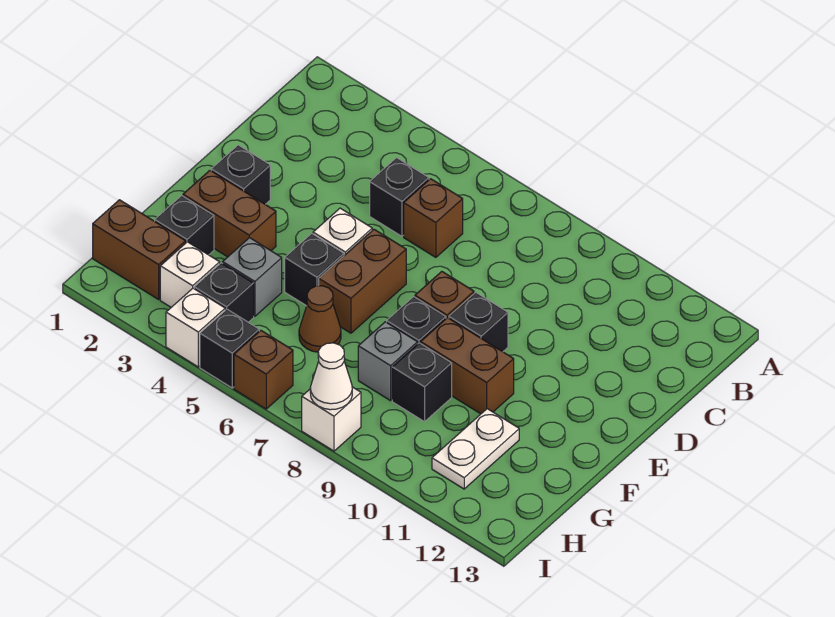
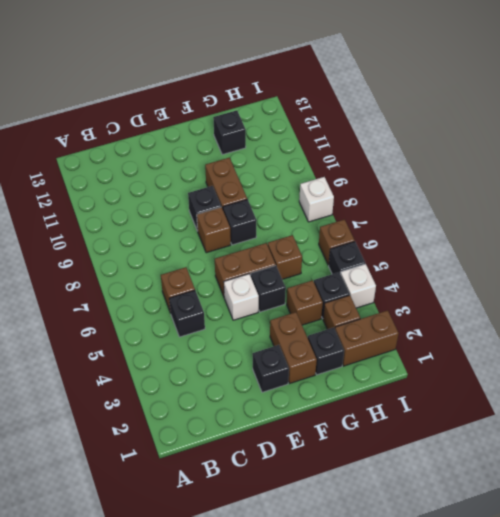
grey brick G4 level 1 -> brown brick G4 level 1
brown cone G6 level 1 -> brown brick G6 level 1
grey brick G8 level 1 -> none
black brick G9 level 1 -> black brick G12 level 1
white plate G11:H11 level 1 -> none
brown brick H1:H2 level 1 -> brown brick H2:I2 level 1
white brick H3 level 1 -> brown brick H3 level 1
white cone I8 level 2 -> none

